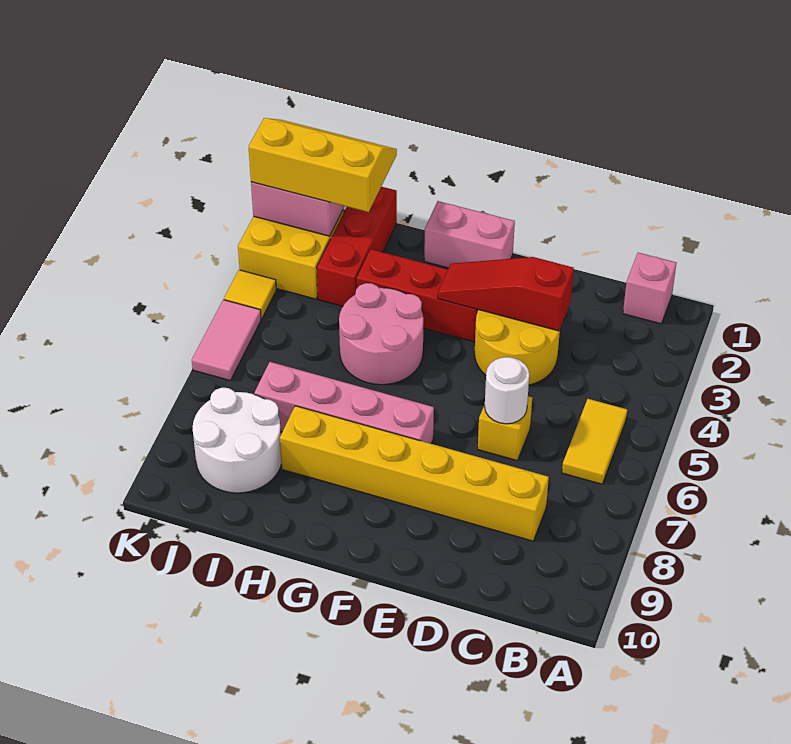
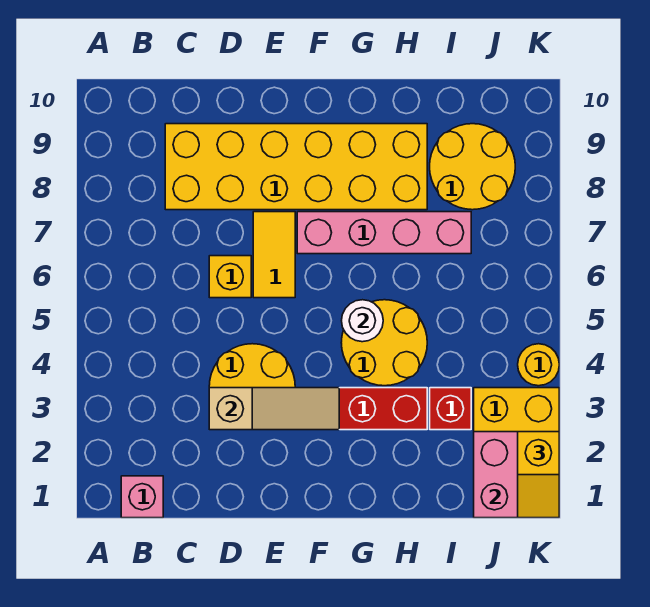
yellow tile B5:B6 level 1 -> yellow tile E6:E7 level 1
yellow brick C8:H8 level 1 -> yellow brick C8:H9 level 1
red slope D3:F3 level 2 top D -> tan slope D3:F3 level 2 top D
white round brick D6 level 2 -> white round brick G5 level 2
pink brick F1:G1 level 1 -> none
pink round brick G4:H5 level 1 -> yellow round brick G4:H5 level 1
red brick I1:I3 level 1 -> red brick I3 level 1
yellow slope I1:K2 level 3 top 2 -> yellow slope K1:K2 level 3 top 2
white round brick I8:J9 level 1 -> yellow round brick I8:J9 level 1
yellow tile K4 level 1 -> yellow round brick K4 level 1
pink tile K5:K6 level 1 -> none

